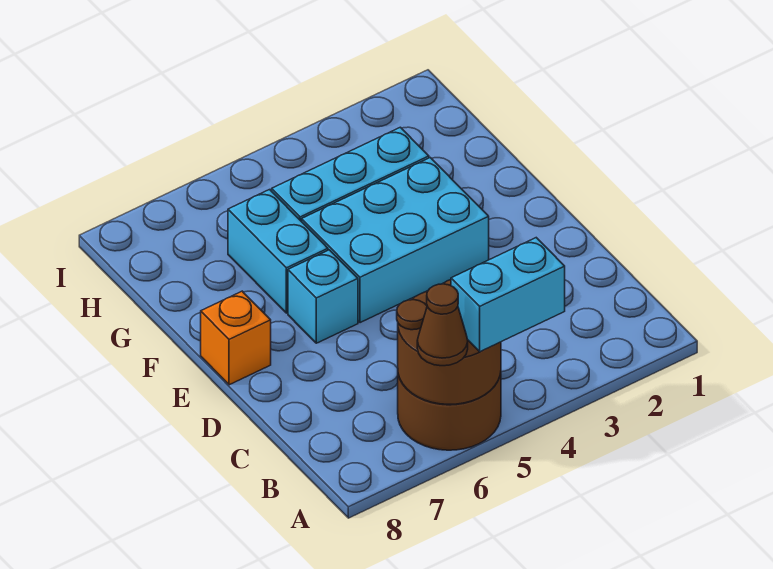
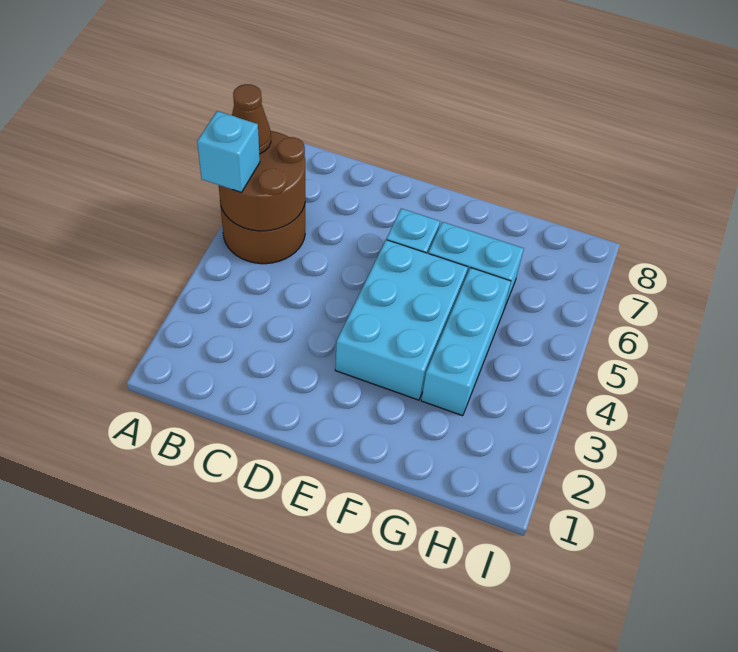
cyan brick A4:A5 level 3 -> cyan brick A5 level 3
orange brick E8 level 1 -> none

